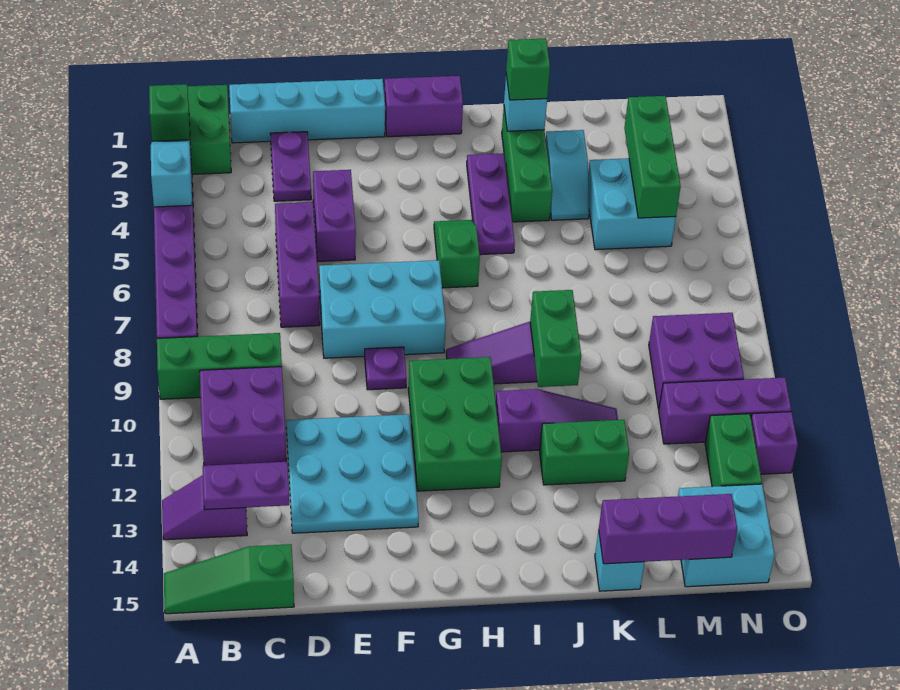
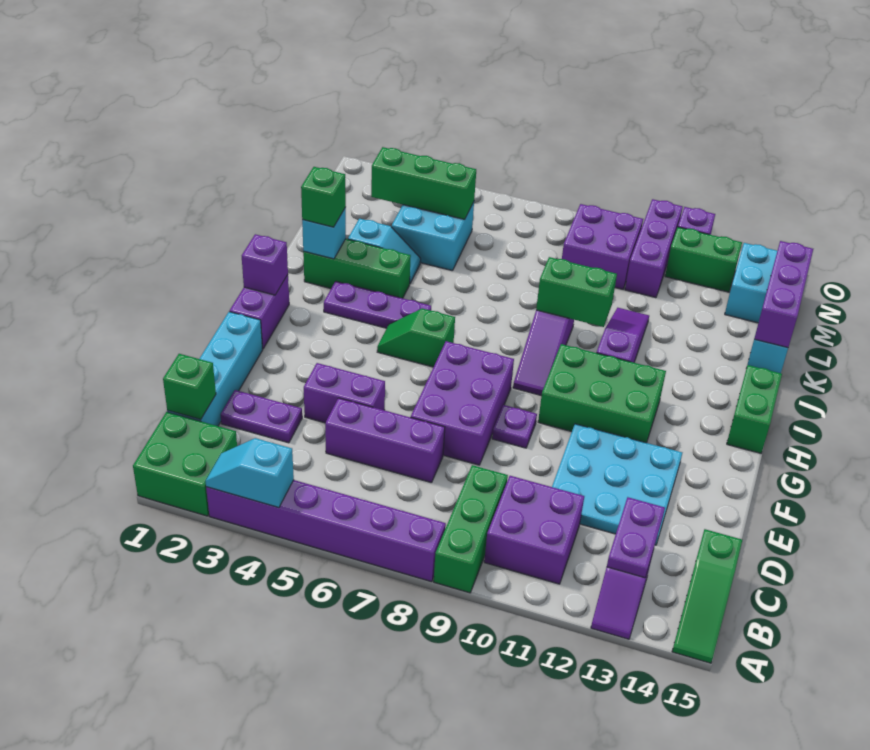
green brick A2 level 2 -> green brick C1 level 2
cyan brick E7:G8 level 1 -> purple brick E7:G8 level 1
none -> purple brick H1 level 2
green brick J12:K12 level 1 -> green brick H15:I15 level 1

